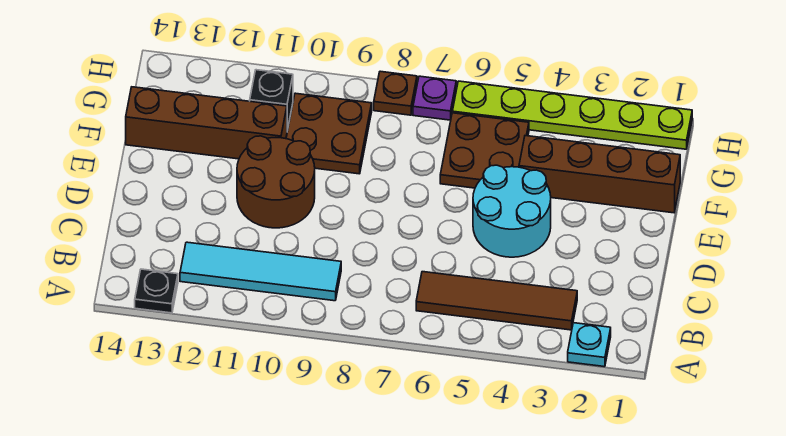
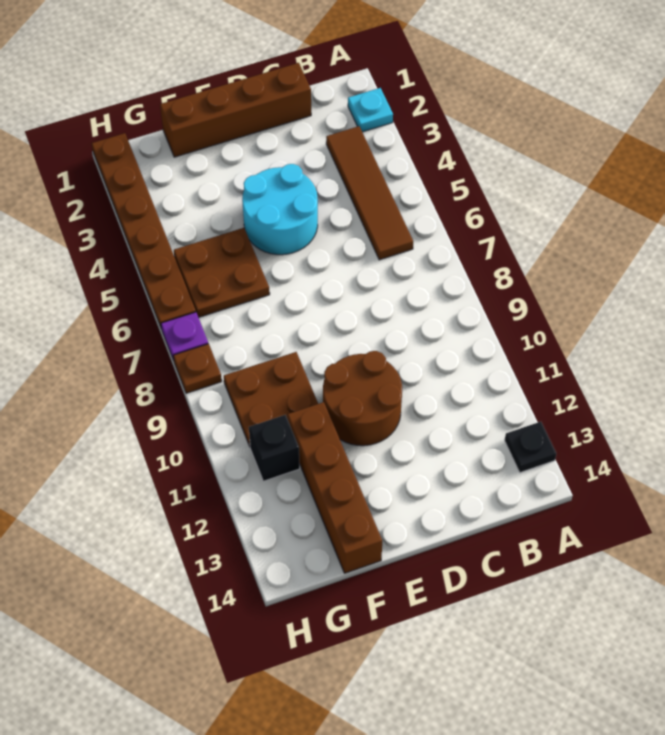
cyan tile B9:B12 level 1 -> none
brown brick F1:F4 level 1 -> brown brick C1:F1 level 1
lime plate H1:H6 level 1 -> brown plate H1:H6 level 1

